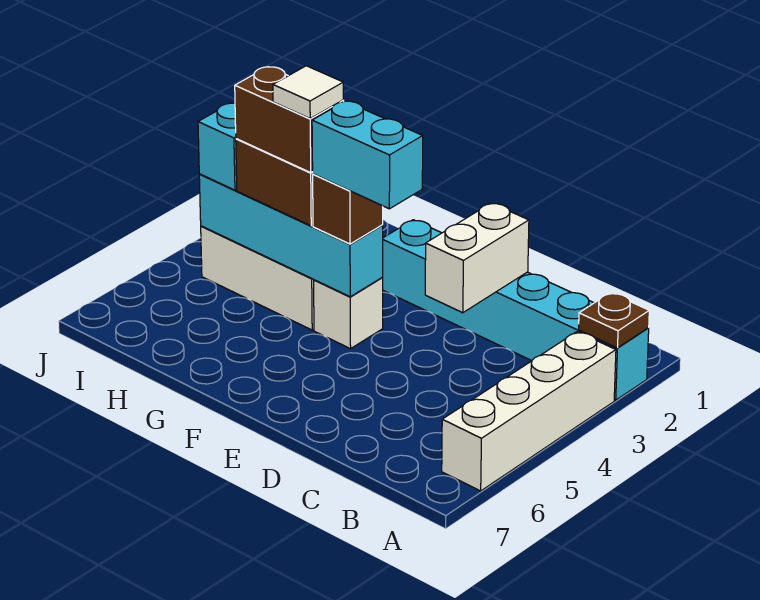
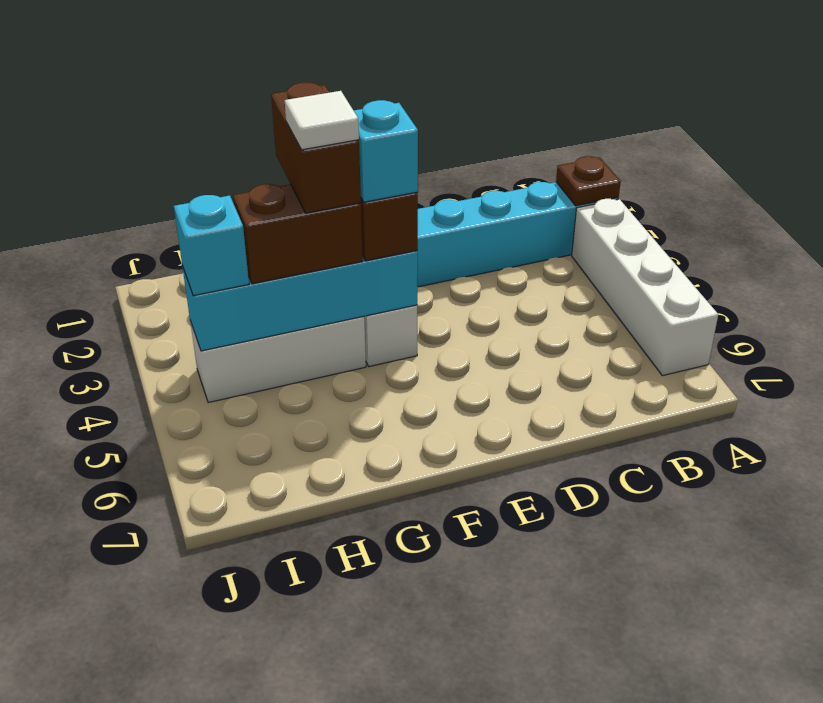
white brick D2:D3 level 2 -> none
cyan brick E4:F4 level 4 -> cyan brick F4 level 4
brown brick G4:H4 level 4 -> brown brick G3:G4 level 4

